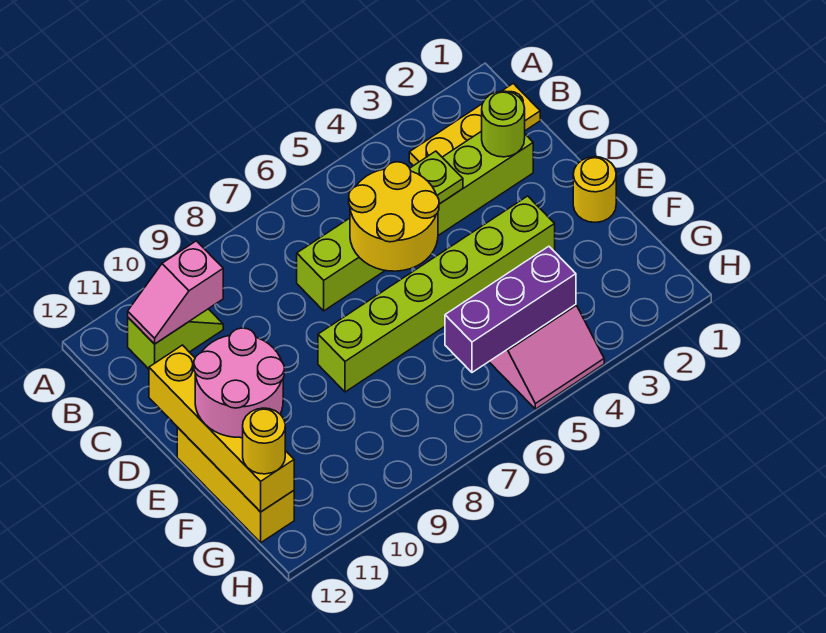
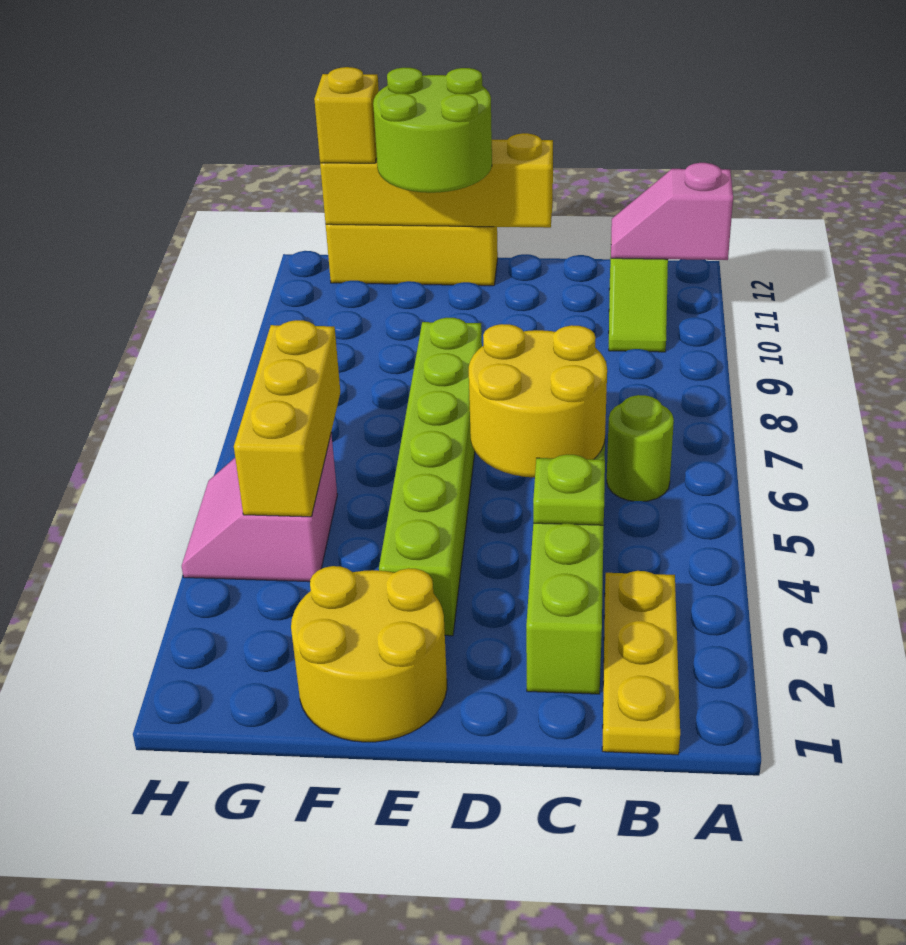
pink slope B10:B11 level 2 top 10 -> pink slope A11:B11 level 2 top A
lime round brick C2 level 2 -> lime round brick B6 level 1
yellow round brick E1 level 1 -> yellow round brick E1:F2 level 1
pink round brick E11:F12 level 3 -> lime round brick E11:F12 level 3
purple brick G4:G6 level 2 -> yellow brick G4:G6 level 2
yellow round brick G12 level 3 -> yellow brick G12 level 3

